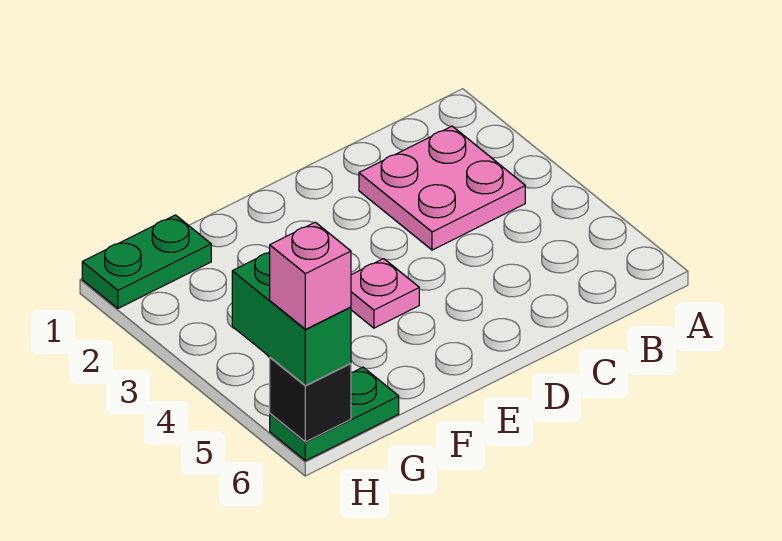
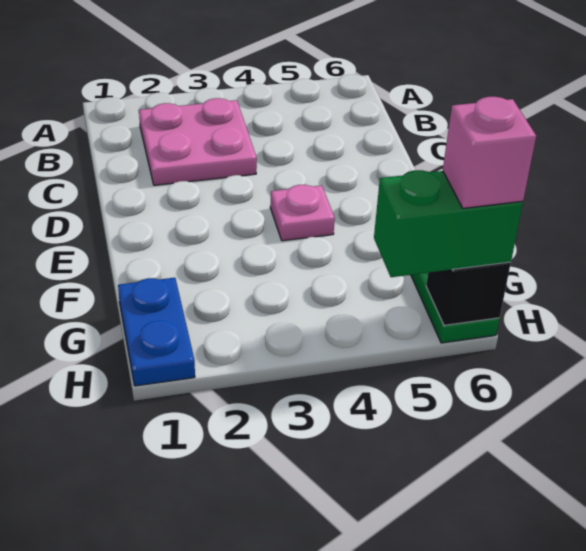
green plate G1:H1 level 1 -> blue plate G1:H1 level 1

